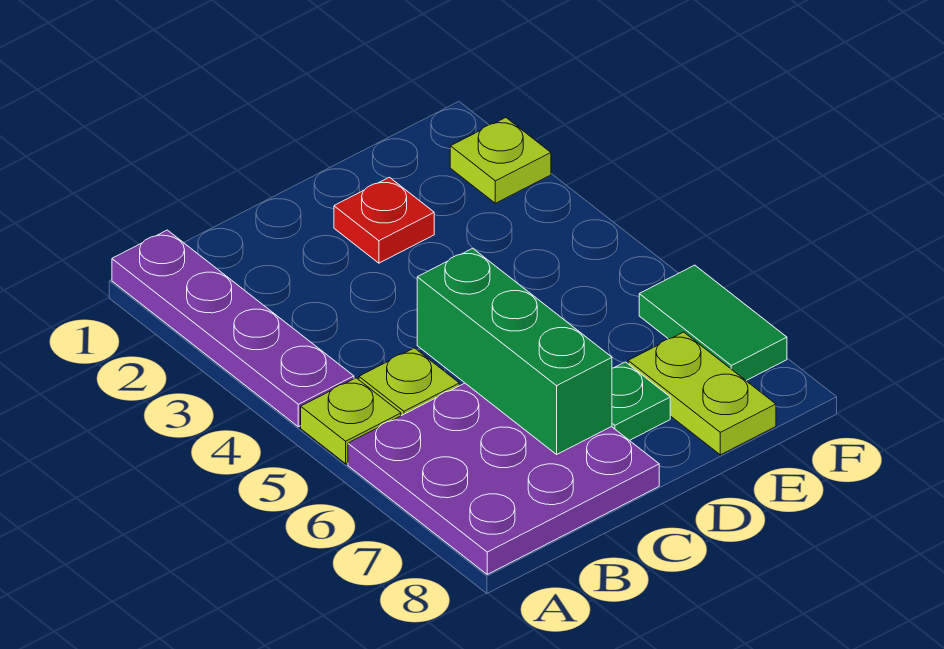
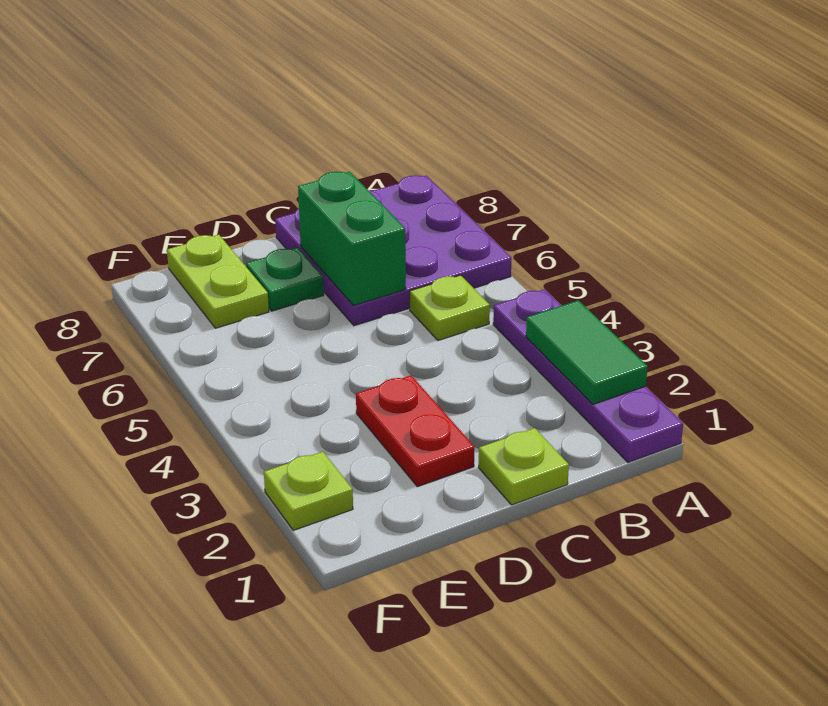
lime plate A5 level 1 -> lime plate C1 level 1
green brick C5:C7 level 2 -> green brick C6:C7 level 2
red plate D2 level 1 -> red plate D2:D3 level 1
green tile F6:F7 level 1 -> green tile A2:A3 level 2

